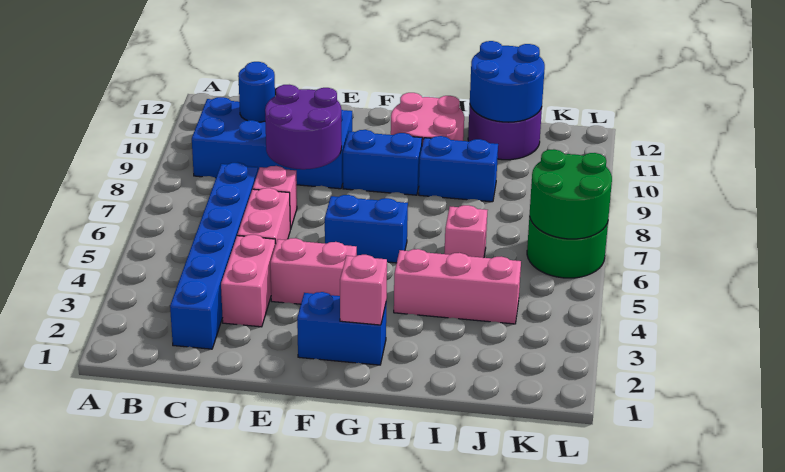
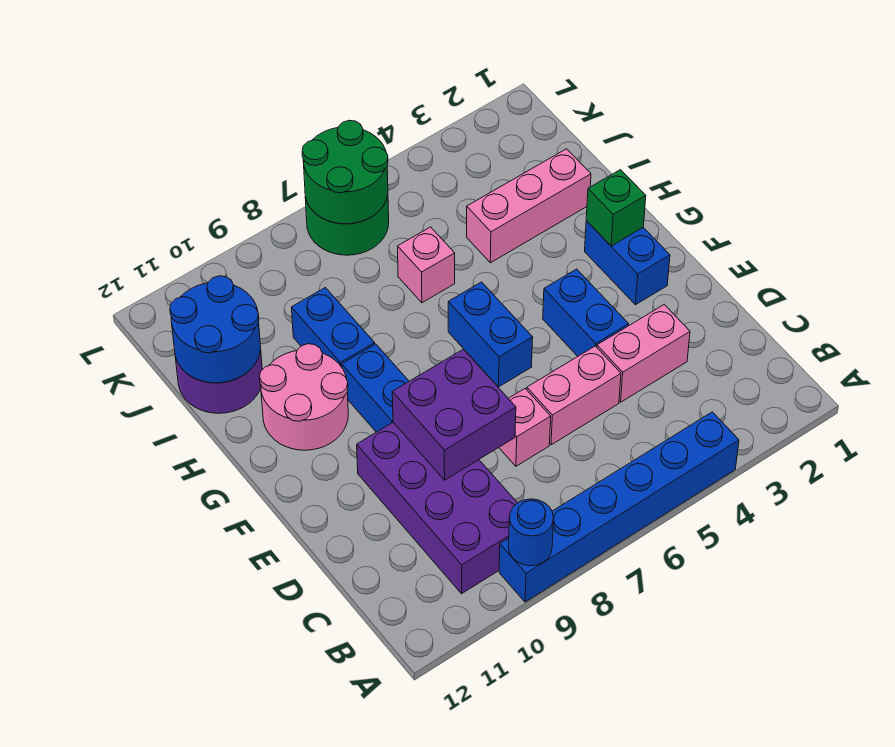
blue brick B9:E10 level 1 -> purple brick B9:E10 level 1
blue brick C2:C7 level 1 -> blue brick A4:A9 level 1
blue round brick C10 level 2 -> blue round brick A9 level 2
purple round brick D8:E9 level 2 -> purple brick D8:E9 level 2
pink brick E4:F4 level 1 -> blue brick E4:F4 level 1
pink brick G2 level 2 -> green brick G2 level 2
pink brick H4:J4 level 1 -> pink brick I2:I4 level 1

